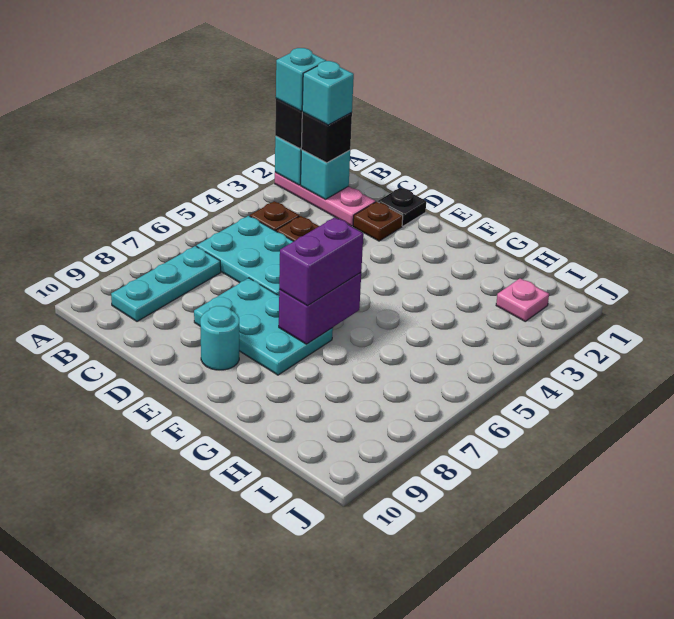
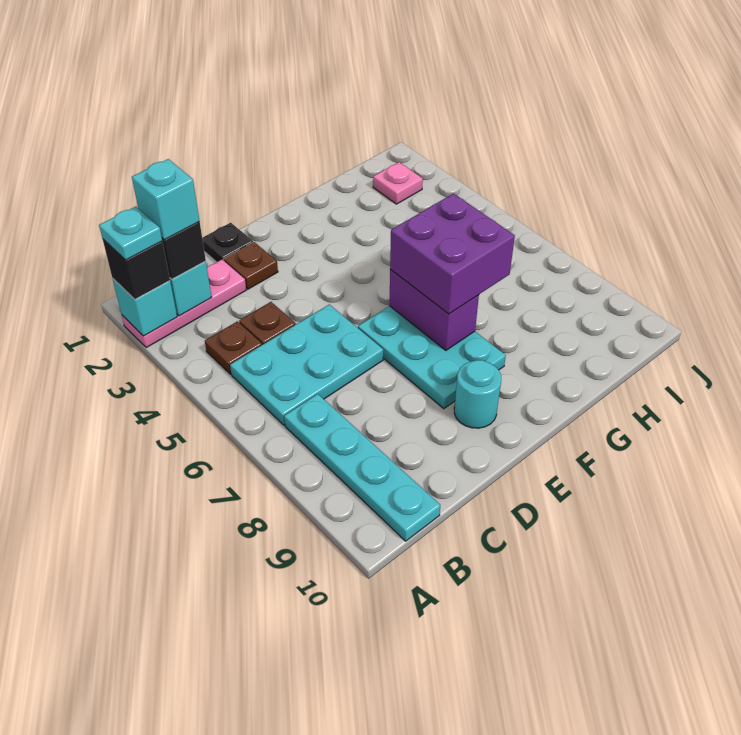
cyan brick A2 level 4 -> cyan plate A2 level 4
cyan plate B7:B9 level 1 -> cyan plate B7:B10 level 1
cyan plate D7:F8 level 1 -> cyan plate E6:F8 level 1
purple brick F6:F7 level 3 -> purple brick F6:G7 level 3

